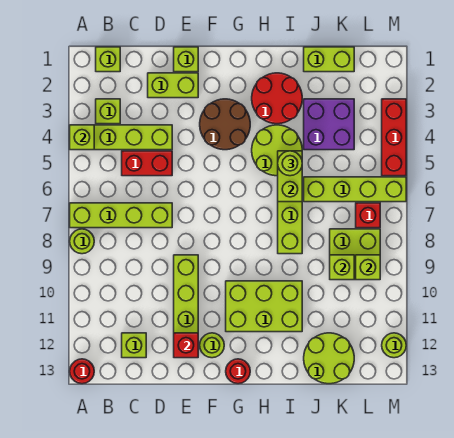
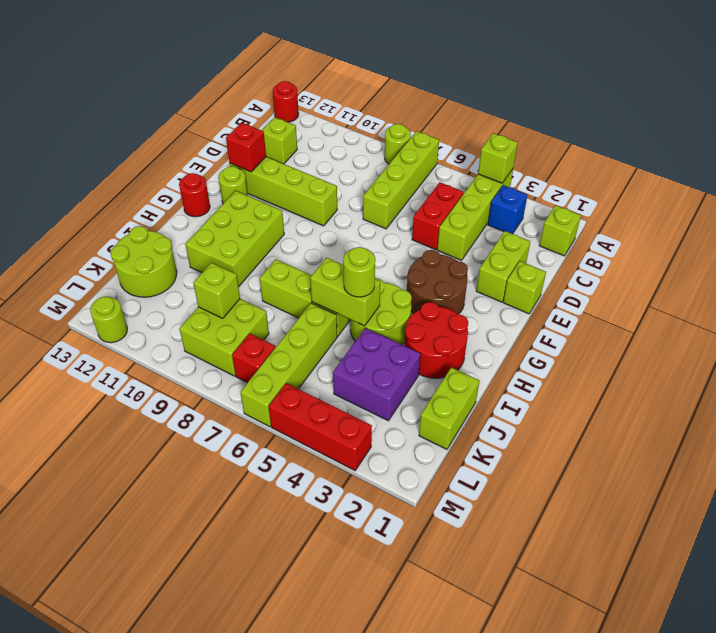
lime brick B3 level 1 -> blue brick B3 level 1
lime brick L9 level 2 -> none

